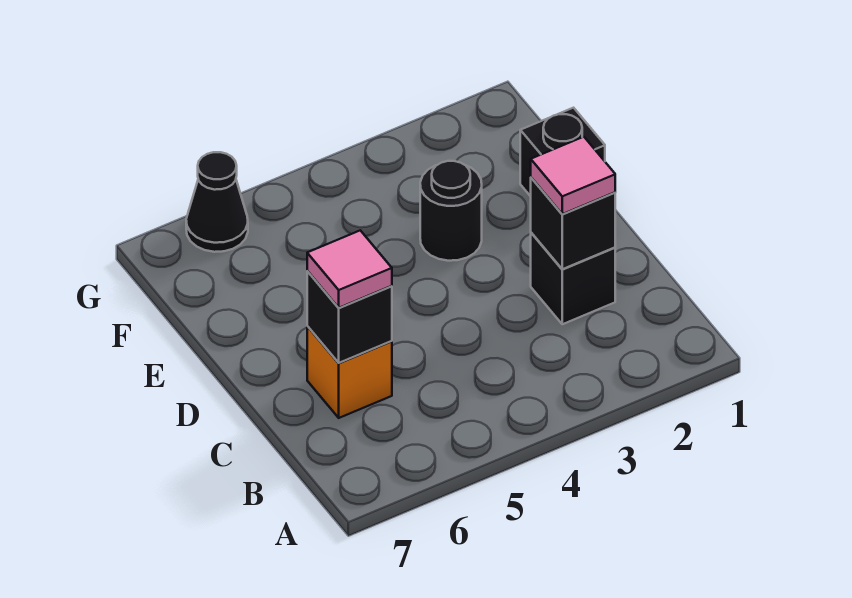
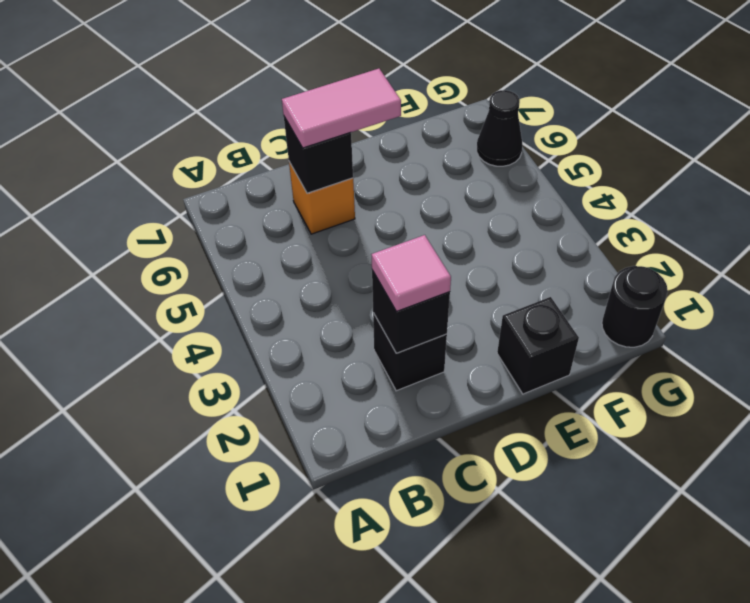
pink tile C6 level 3 -> pink tile C6:D6 level 3
black round brick E3 level 1 -> black round brick G1 level 1

